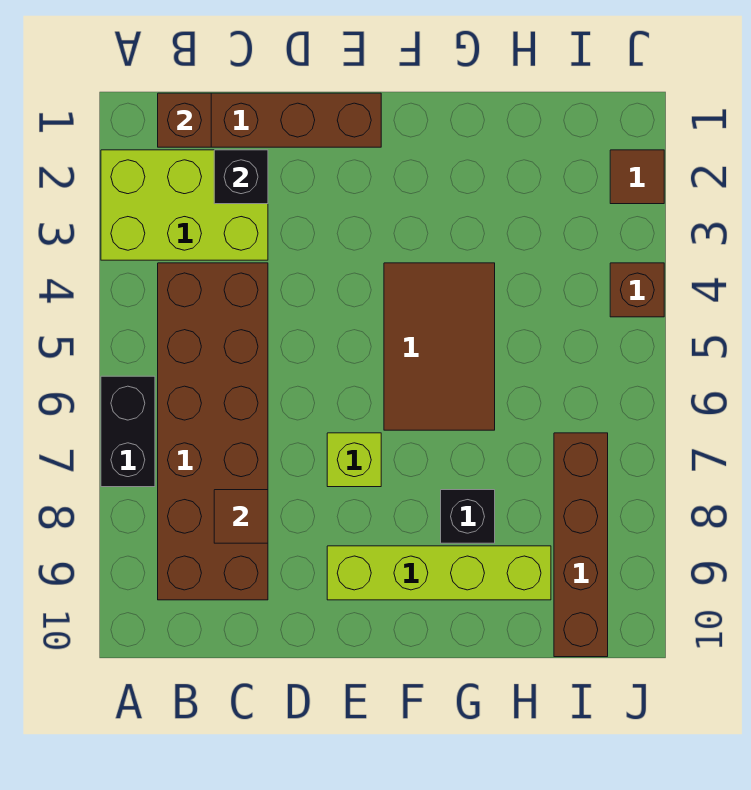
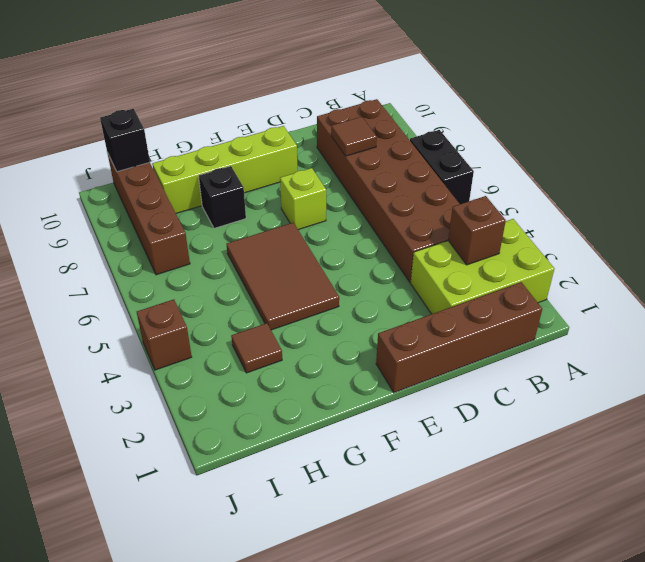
brown brick B1 level 2 -> brown brick B3 level 2
black brick C2 level 2 -> black brick I10 level 2
brown tile J2 level 1 -> brown tile H3 level 1

